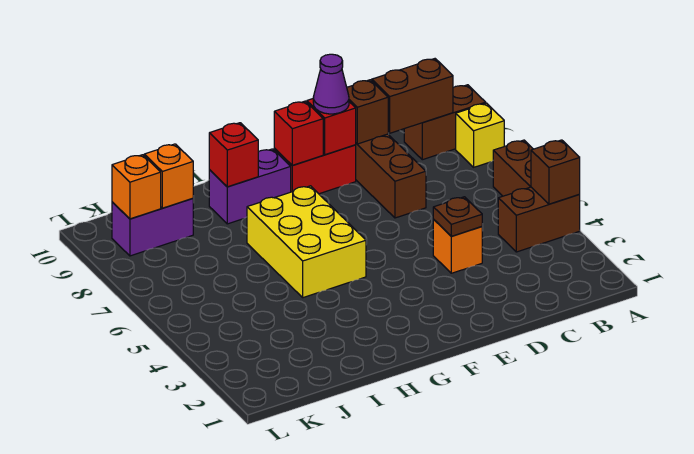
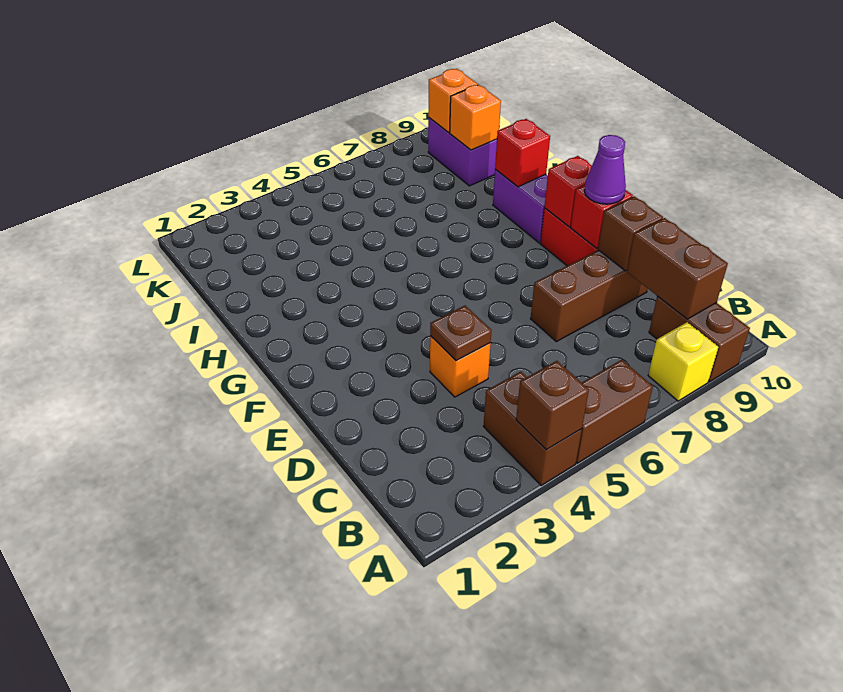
yellow brick G5:H7 level 1 -> none

